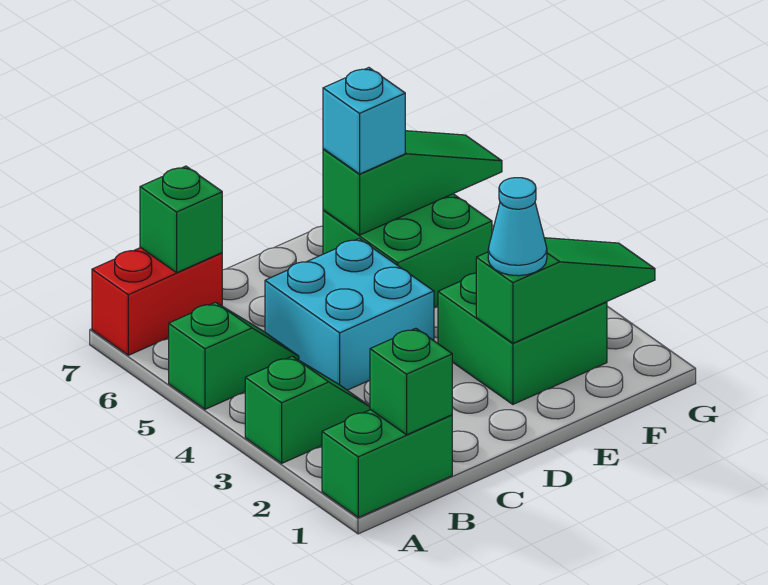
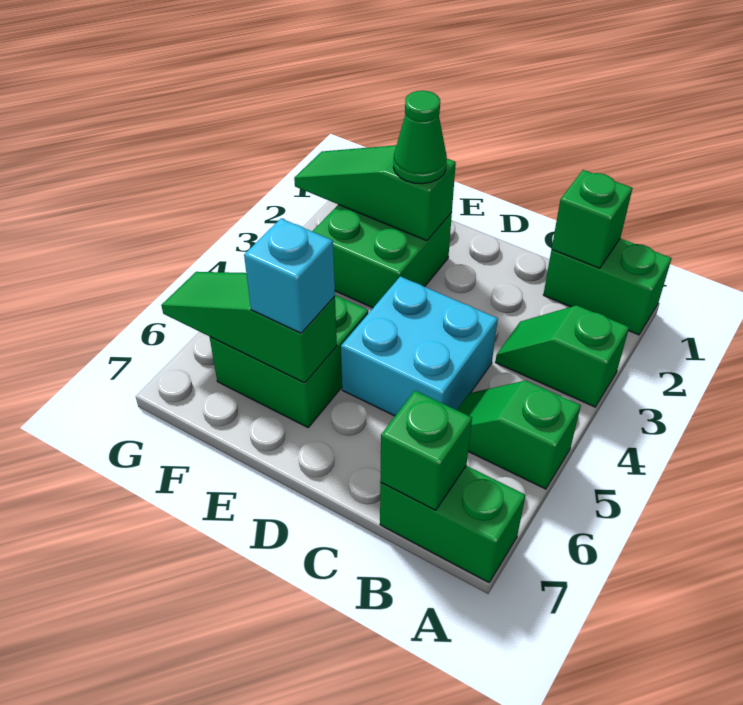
red brick A7:B7 level 1 -> green brick A7:B7 level 1
cyan cone E2 level 3 -> green cone E2 level 3

